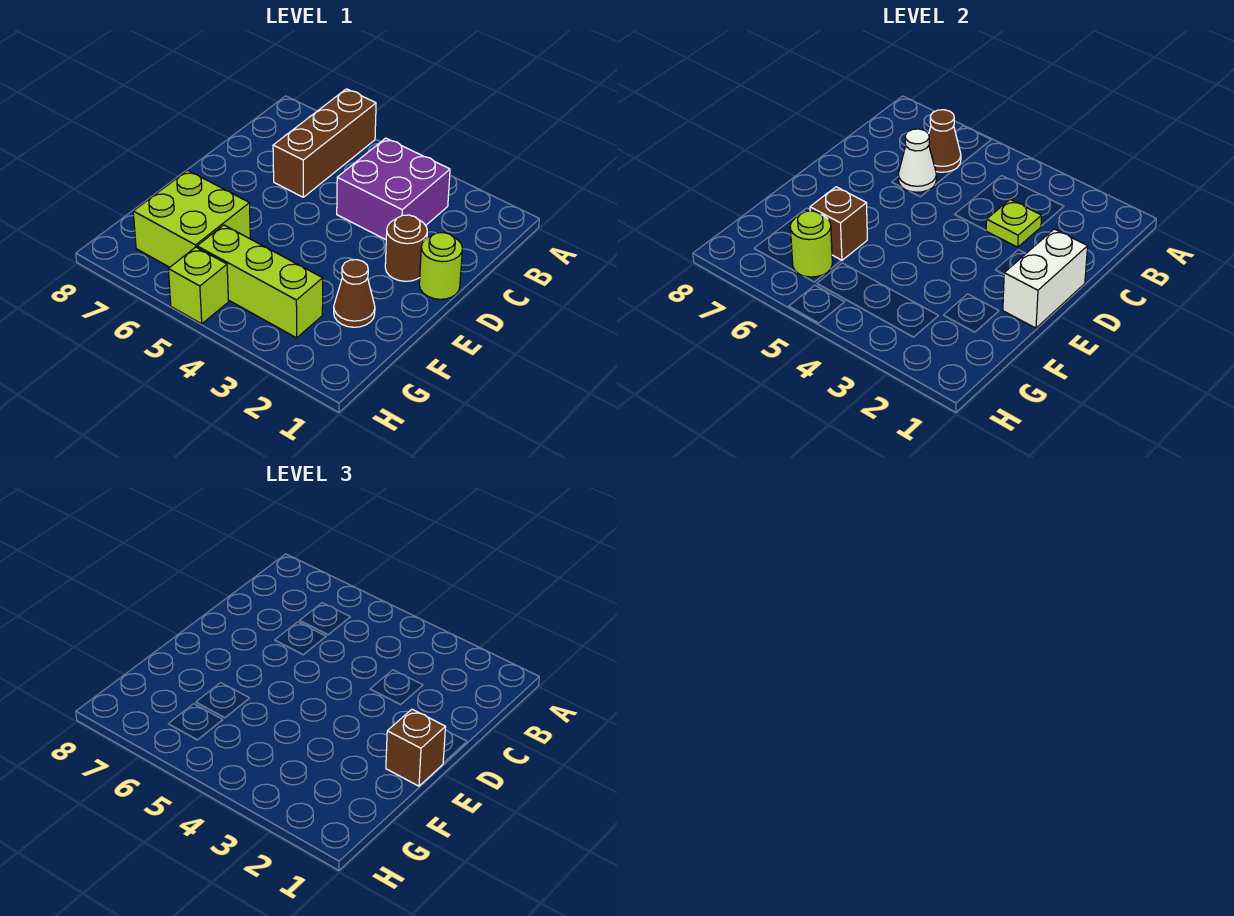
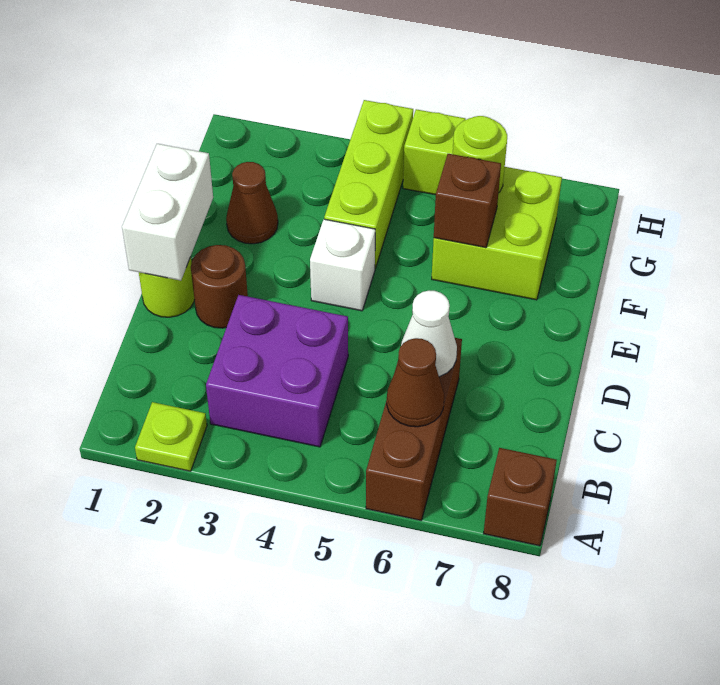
lime plate C3 level 2 -> lime plate A2 level 1
brown brick E1 level 3 -> brown brick A8 level 1
none -> white brick E4 level 1
lime brick G3:G5 level 1 -> lime brick F4:H4 level 1

